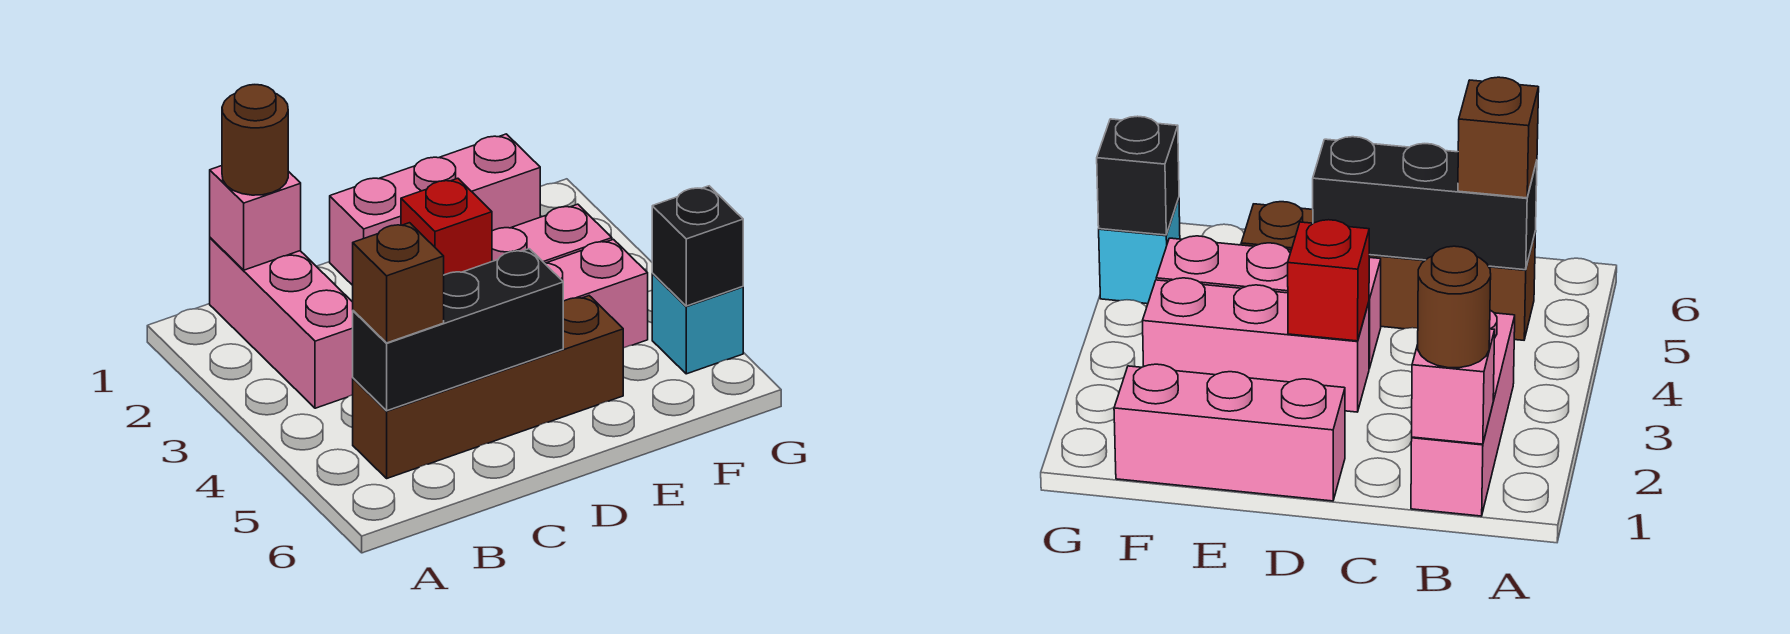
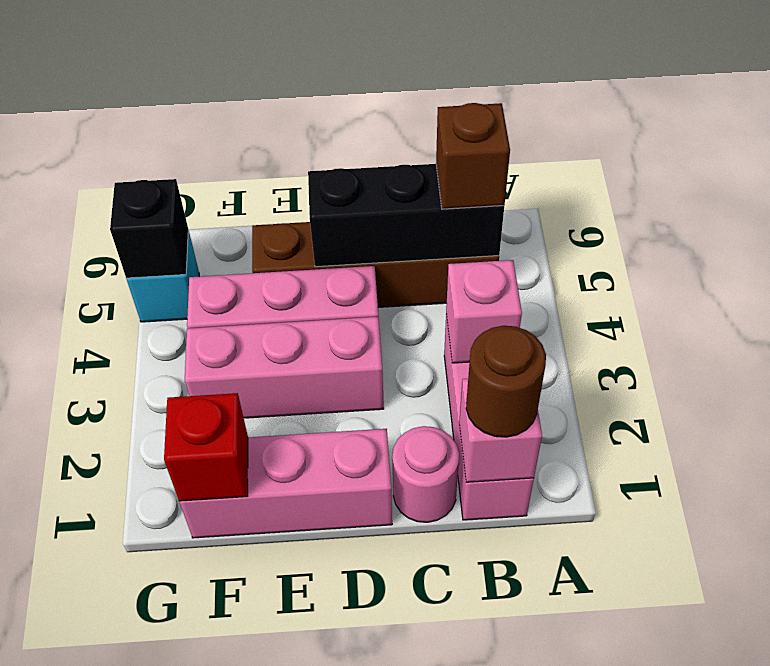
none -> pink brick B3 level 2
none -> pink round brick C1 level 1
red brick D3 level 2 -> red brick F1 level 2

